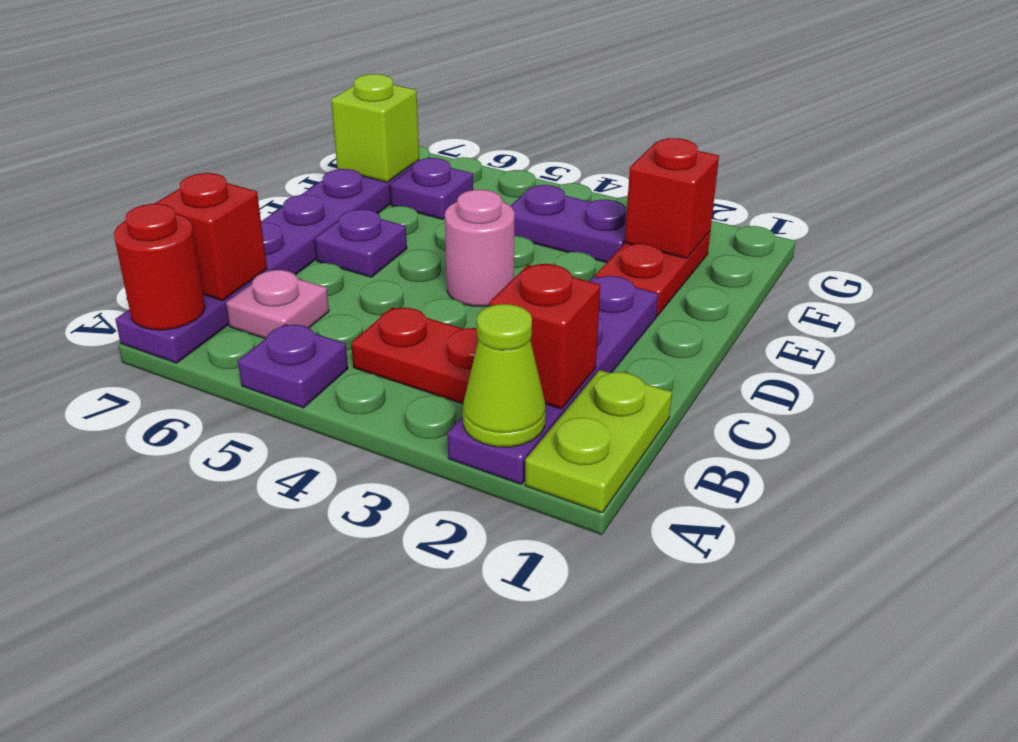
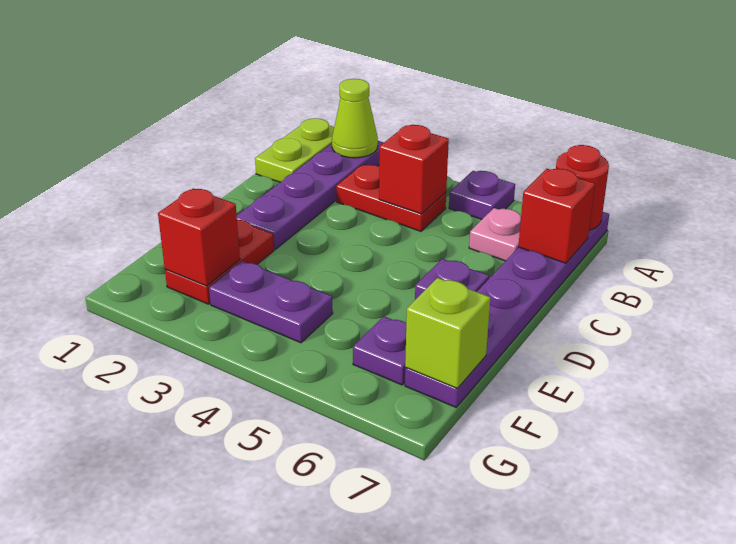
red brick B2 level 2 -> red brick B4 level 2
pink round brick D4 level 1 -> none

